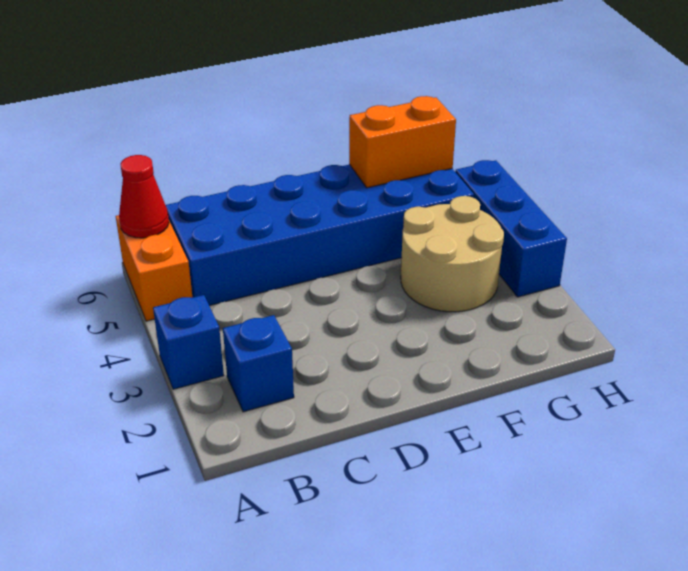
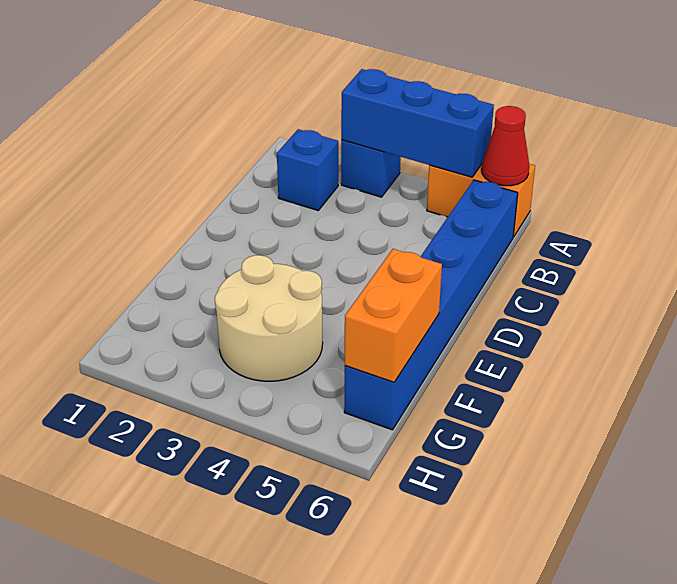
blue brick B5:G6 level 1 -> blue brick B6:G6 level 1
blue brick H3:H5 level 1 -> blue brick A3:A5 level 2

